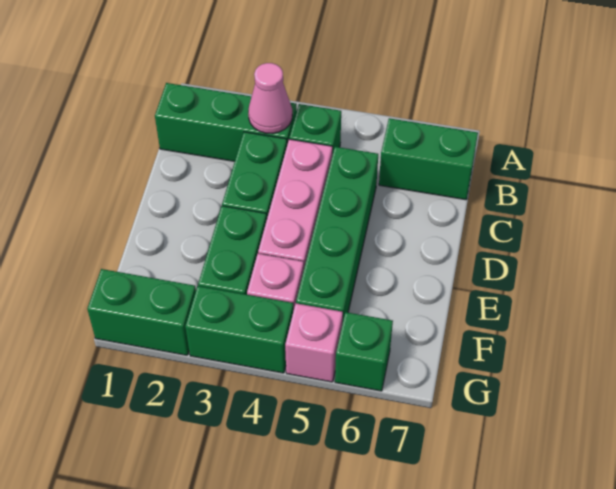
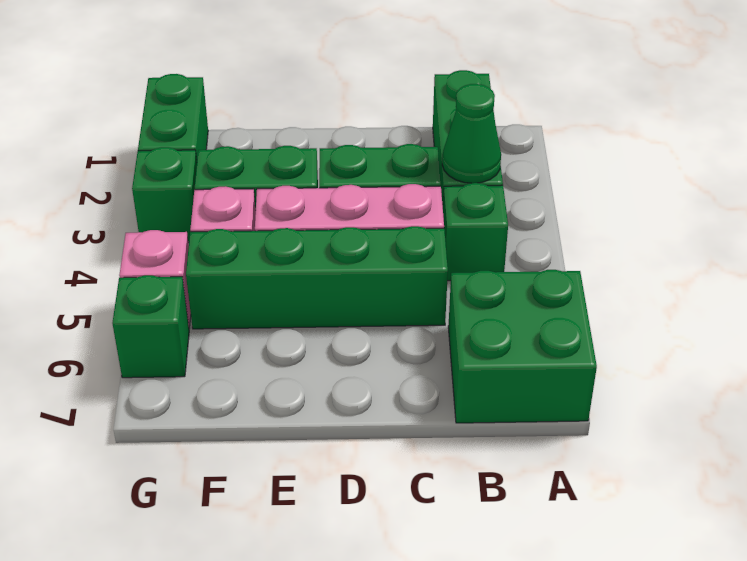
pink cone B3 level 2 -> green cone B3 level 2
green brick B6:B7 level 1 -> green brick A6:B7 level 1
green brick G3:G4 level 1 -> green brick G3 level 1

